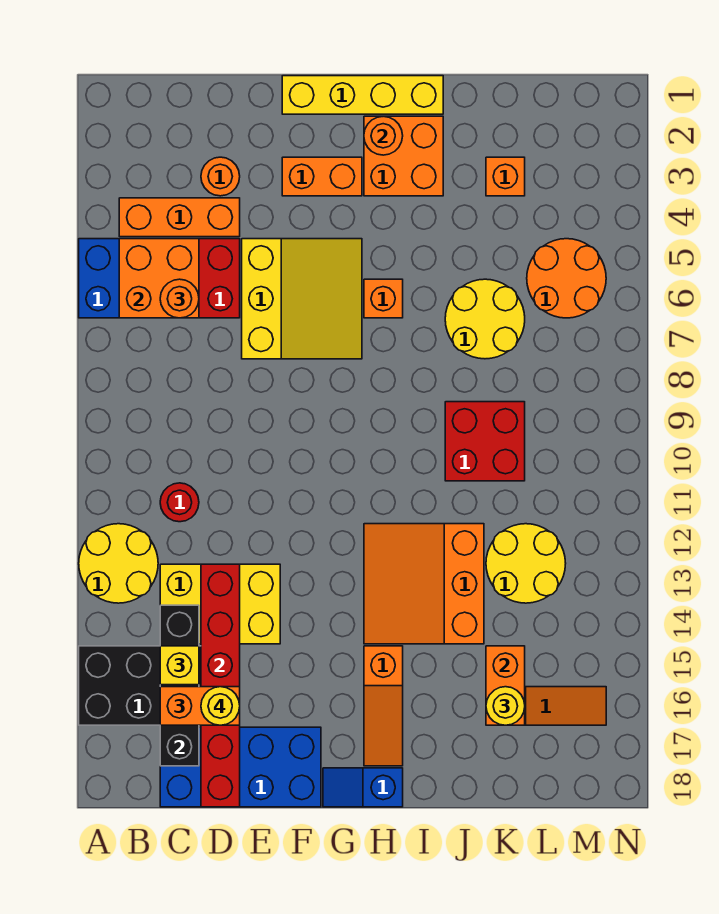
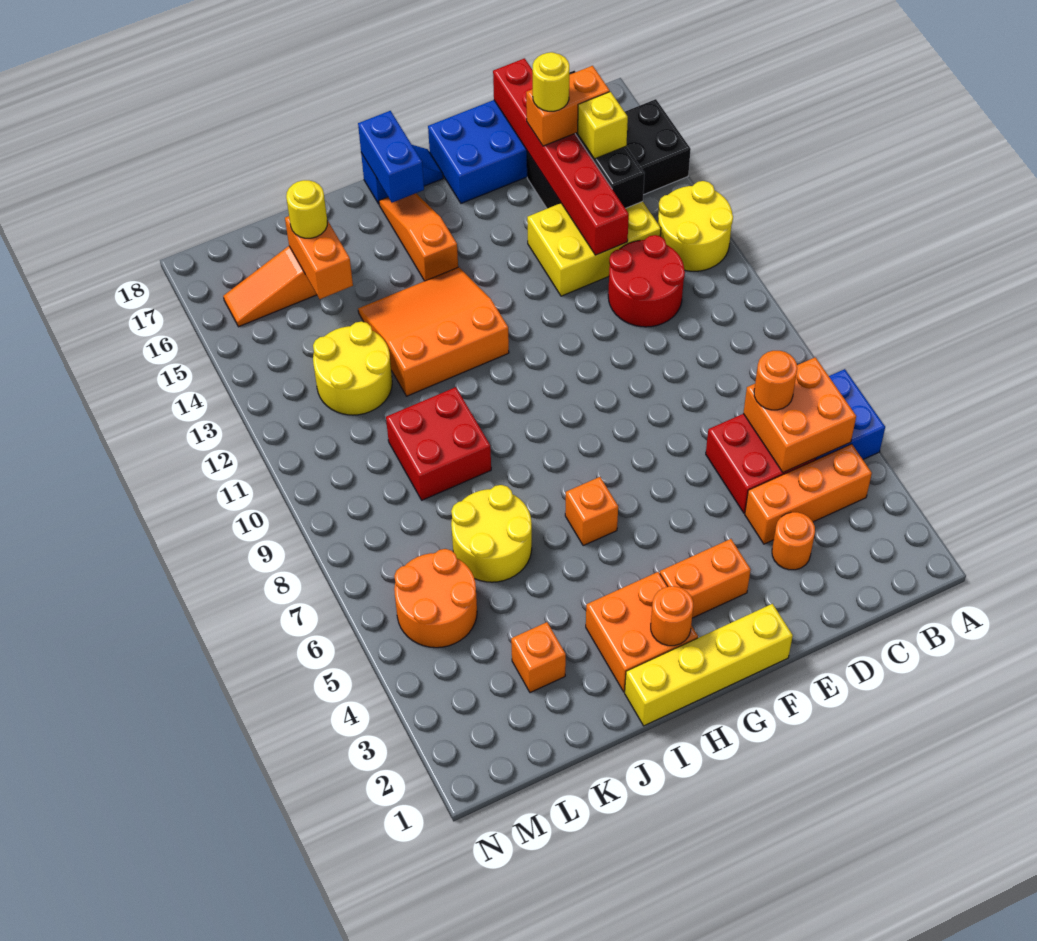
red round brick C11 level 1 -> red round brick C11:D12 level 1
yellow slope E5:G7 level 1 top E -> none
orange slope H12:J14 level 1 top J -> orange slope H12:J14 level 1 top 12
none -> blue brick H17:H18 level 2

